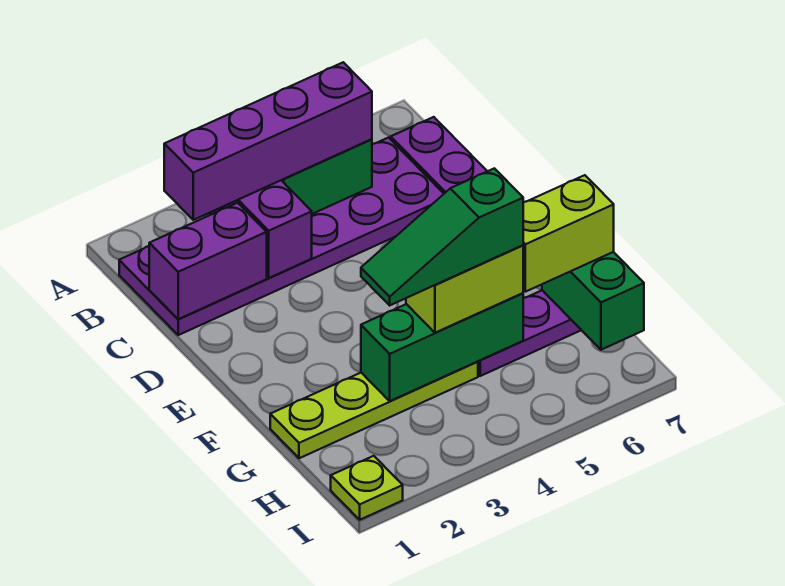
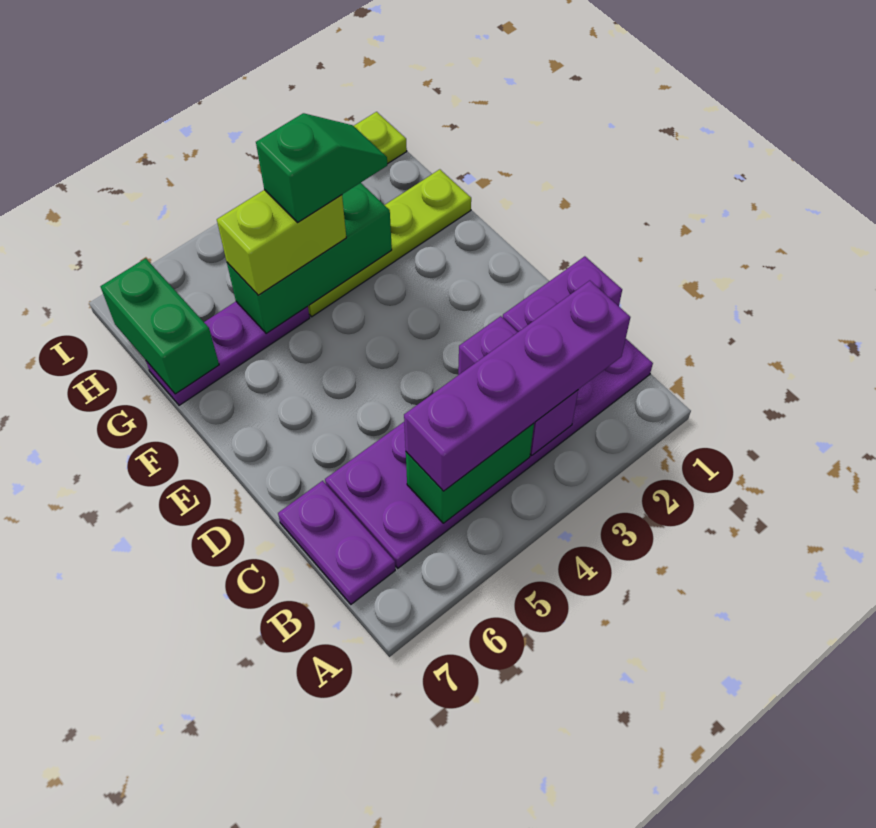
green slope G3:G5 level 4 top 5 -> green slope G3:G4 level 4 top 4
lime brick G6:G7 level 3 -> none

